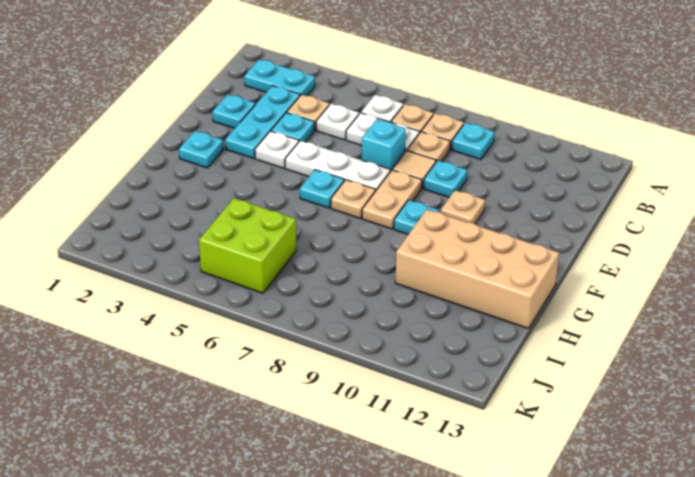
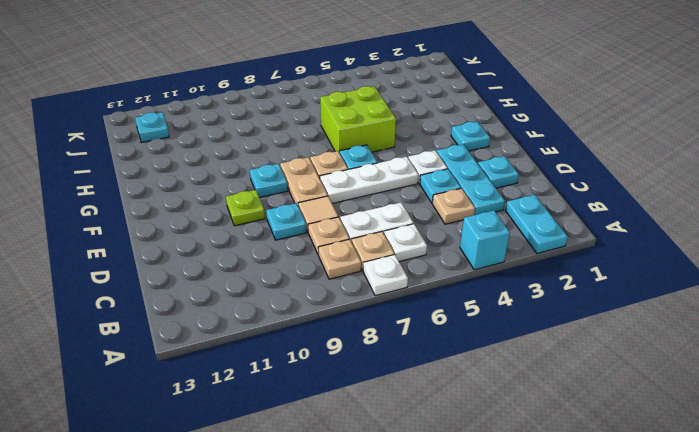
cyan plate B2:B3 level 1 -> cyan plate A2:B2 level 1
cyan plate B9 level 1 -> cyan plate J12 level 1
white plate C5 level 1 -> white plate A7 level 1
cyan brick D7 level 1 -> cyan brick A4 level 1
tan plate E10 level 1 -> lime plate E10 level 1
tan brick G10:H13 level 1 -> none
lime brick I5:J6 level 1 -> lime brick G5:H6 level 1

